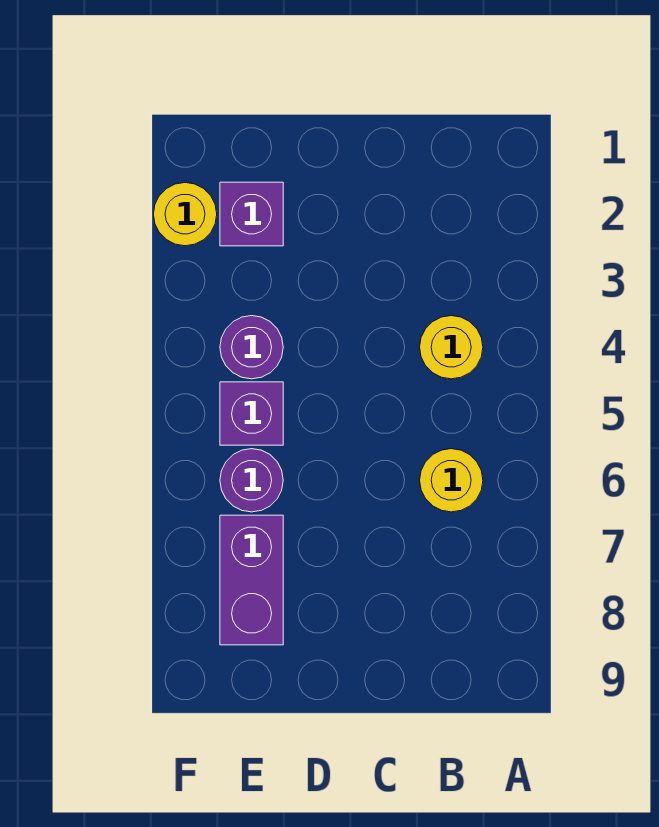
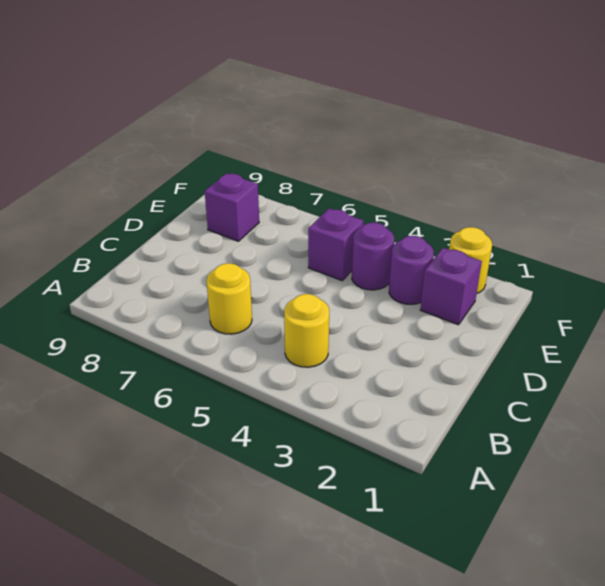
purple round brick E6 level 1 -> purple round brick E3 level 1
purple brick E7:E8 level 1 -> purple brick E8 level 1

